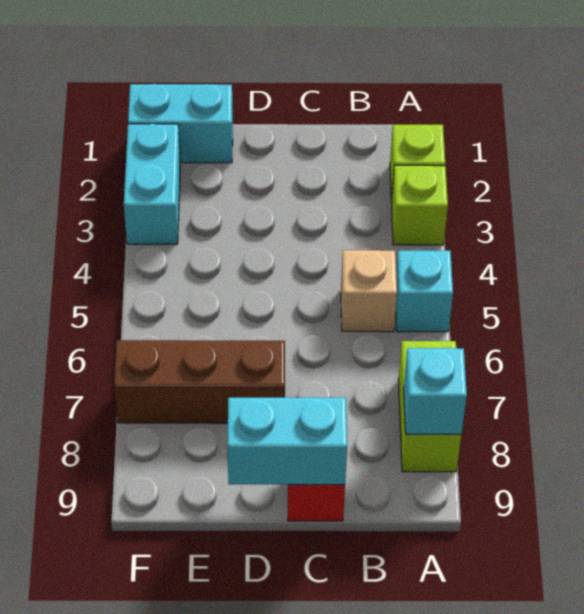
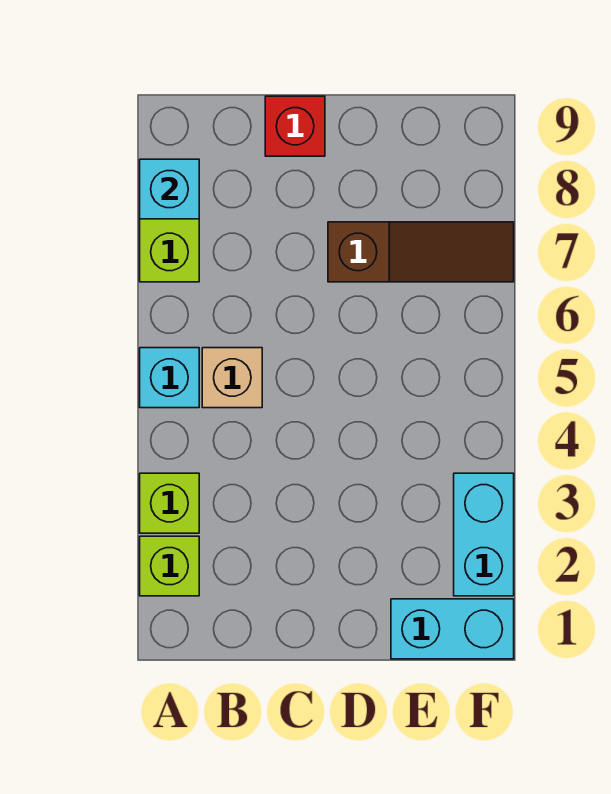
cyan brick C9:D9 level 2 -> none
brown brick D7:F7 level 1 -> brown slope D7:F7 level 1 top D

